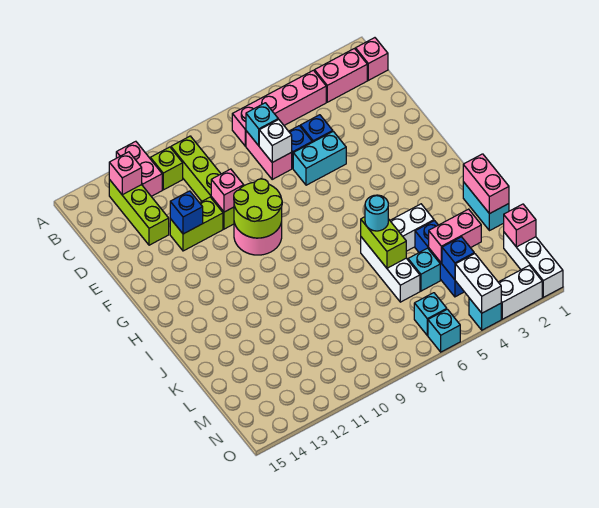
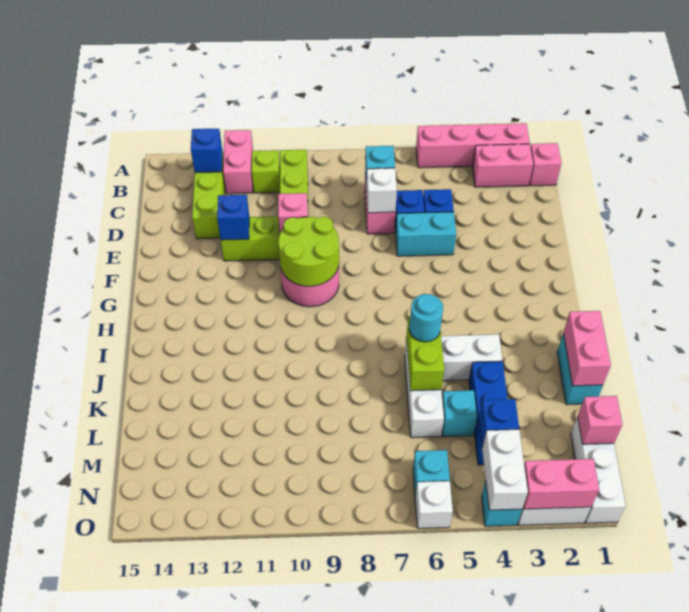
pink brick B4:B7 level 1 -> pink brick A2:A5 level 1
pink brick B13 level 2 -> blue brick B13 level 2
pink brick L3:L4 level 2 -> pink brick O2:O3 level 2
cyan brick O6 level 1 -> white brick O6 level 1

